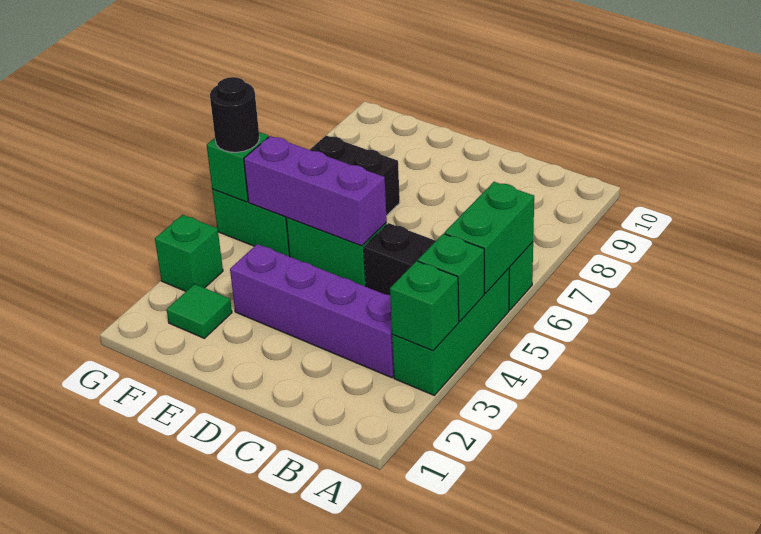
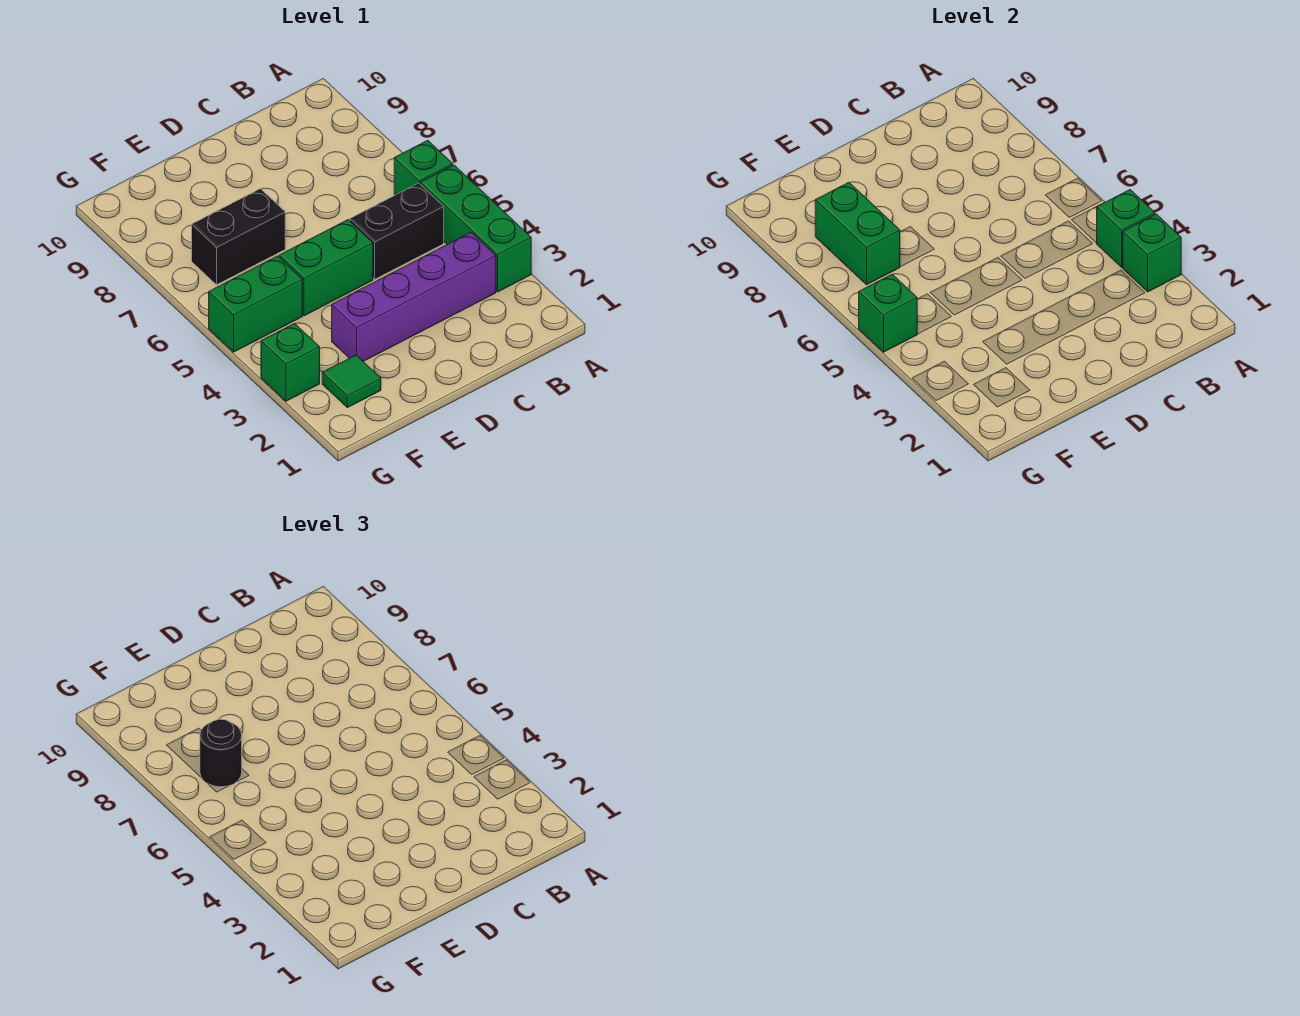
green brick A5:A6 level 2 -> green brick F7:F8 level 2
purple brick D5:F5 level 2 -> none
black round brick G5 level 3 -> black round brick F7 level 3

